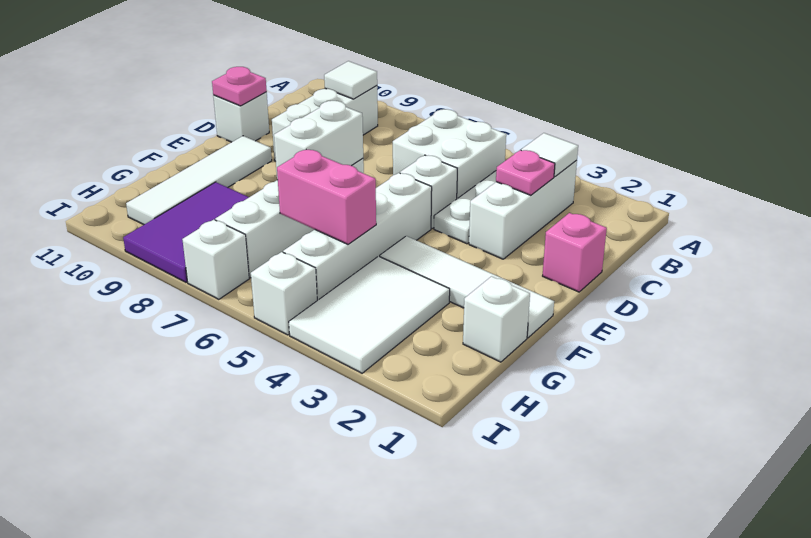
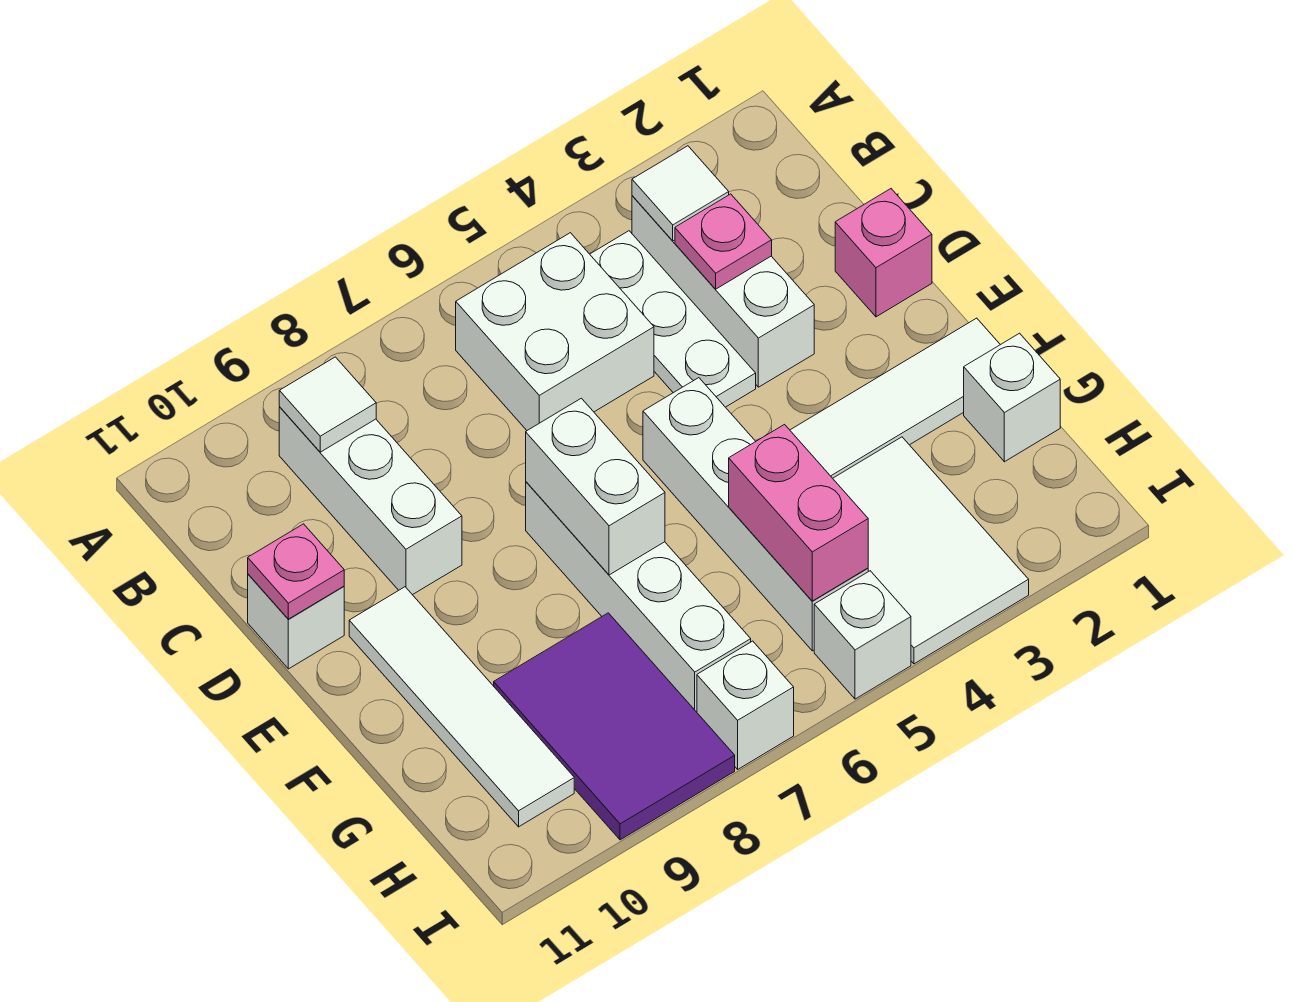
white brick D5 level 1 -> none
pink brick G5:G6 level 2 -> pink brick G5:H5 level 2

